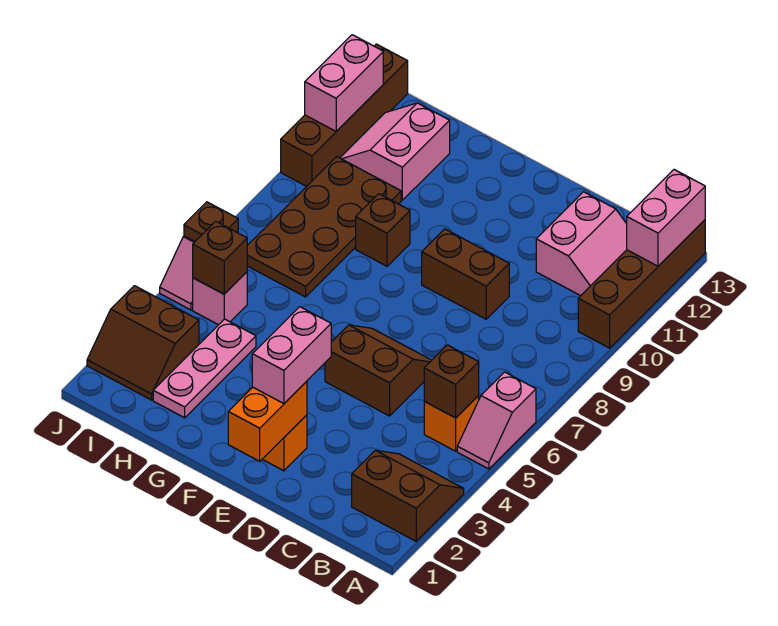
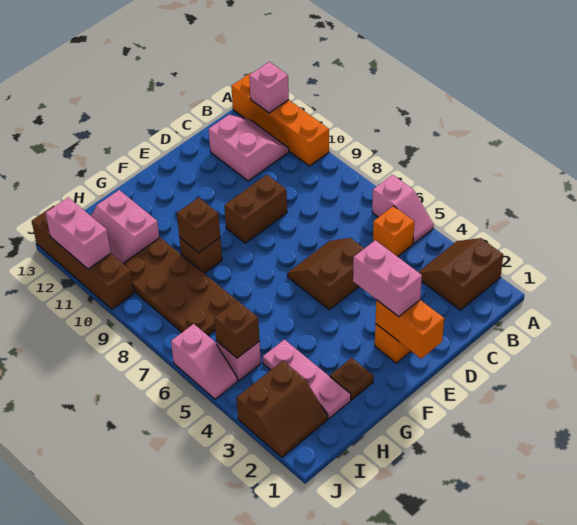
brown brick A10:A13 level 1 -> orange brick A10:A13 level 1
pink brick A12:A13 level 2 -> pink brick A12 level 2
brown brick B5 level 2 -> brown brick G9 level 2
brown plate J6 level 2 -> brown plate G2 level 1

